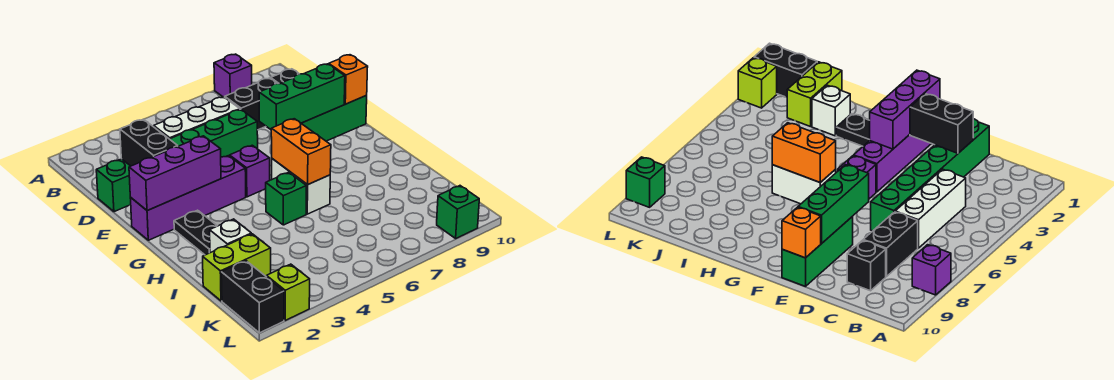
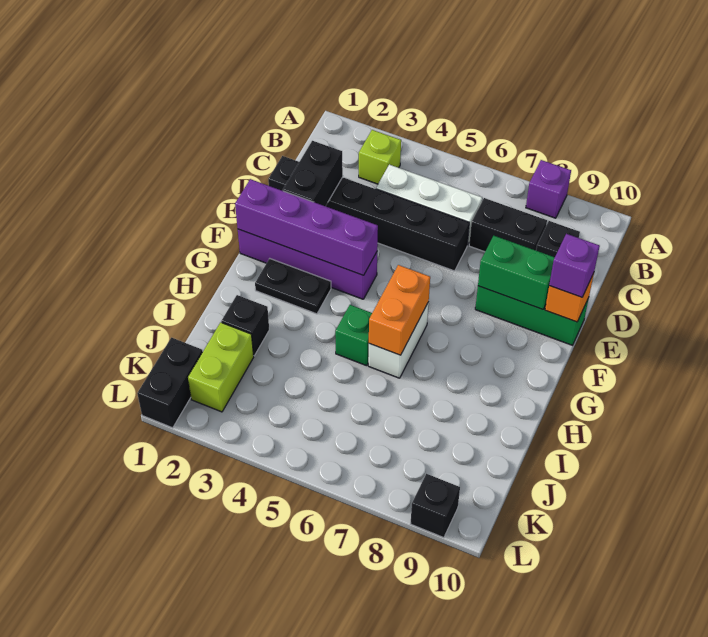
green brick D1:D6 level 1 -> black brick D1:D6 level 1
green brick E7:E9 level 2 -> green brick E8:E9 level 2
purple brick F1:F3 level 2 -> purple brick F1:F4 level 2
purple brick F5 level 1 -> purple brick E10 level 3
black plate G2:H2 level 1 -> black plate G2:G3 level 1
white brick I2 level 1 -> black brick I2 level 1
lime brick J1:J2 level 1 -> lime brick J2:K2 level 1
lime brick L2 level 1 -> lime brick B3 level 1
green brick L9 level 1 -> black brick L9 level 1

